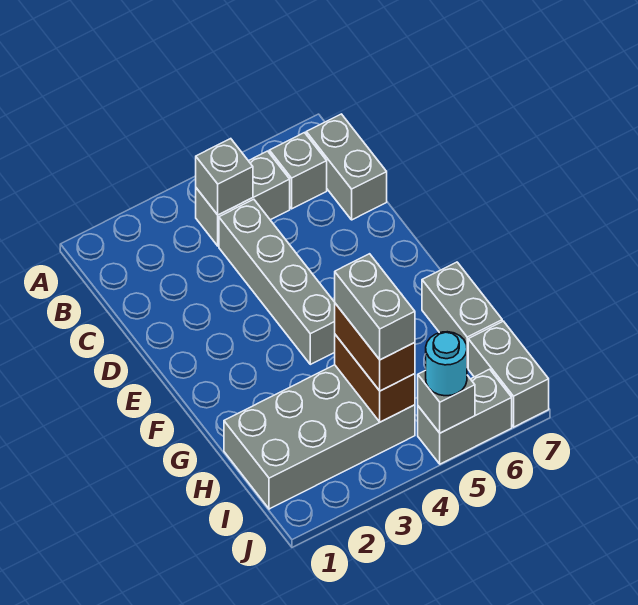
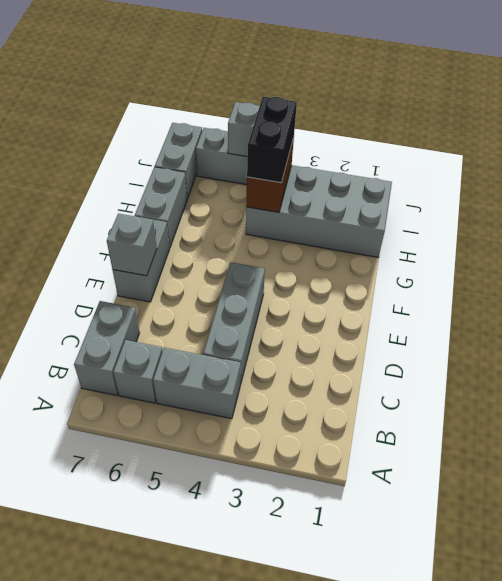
grey brick B4 level 2 -> grey brick E7 level 2
grey brick C4:F4 level 1 -> grey brick C4:E4 level 1
brown brick H4:I4 level 3 -> black brick H4:I4 level 3
grey brick H4:I4 level 4 -> grey brick E7:F7 level 1
cyan round brick J5 level 3 -> none

